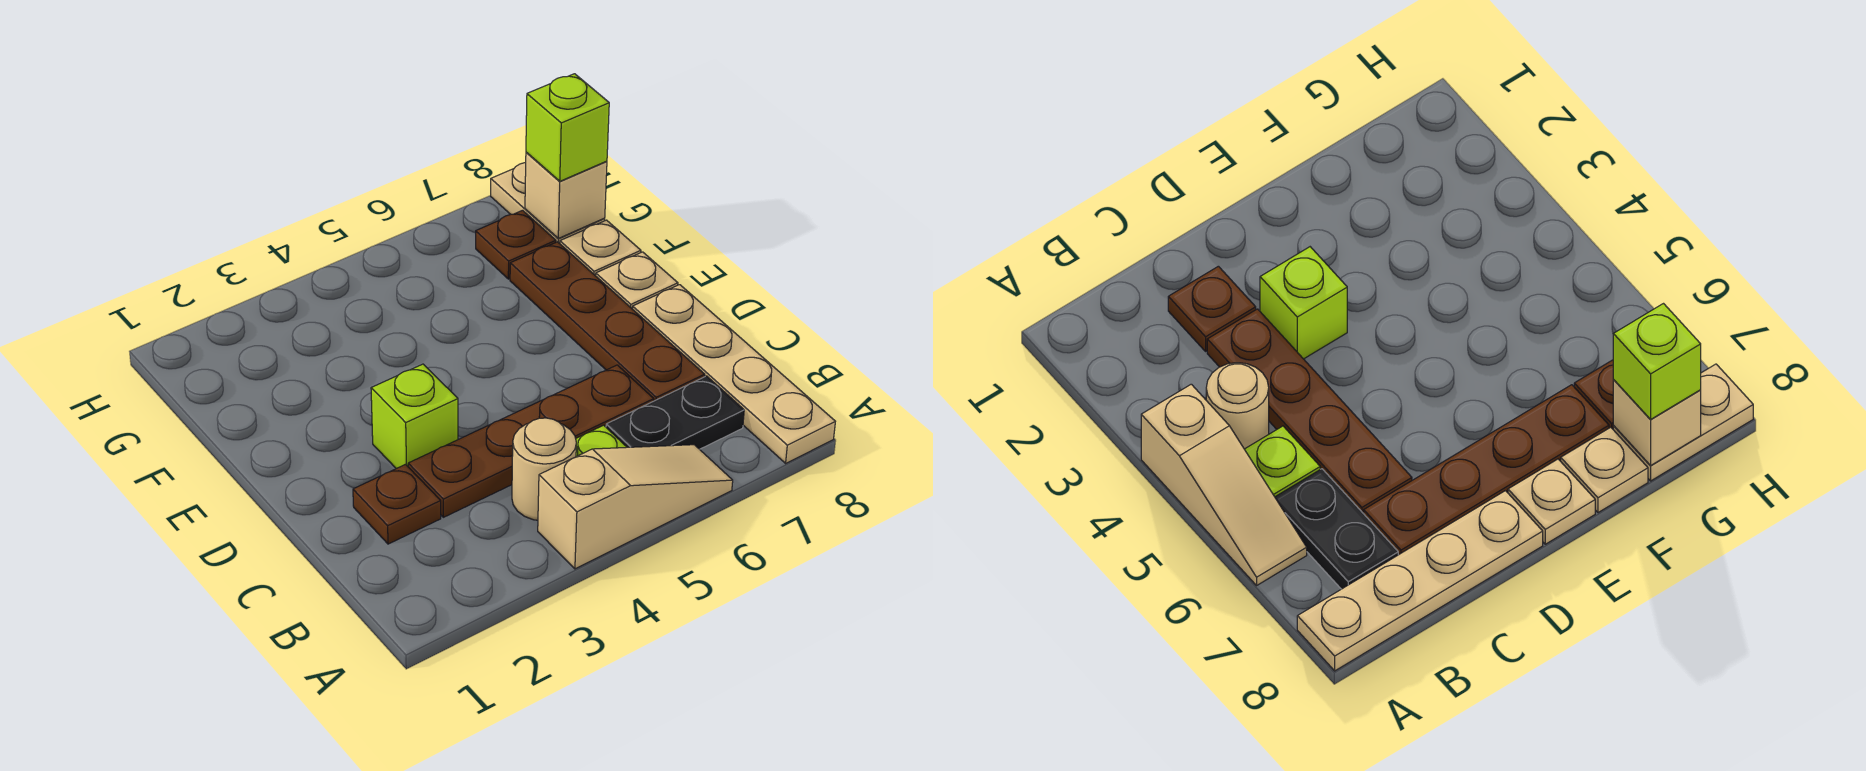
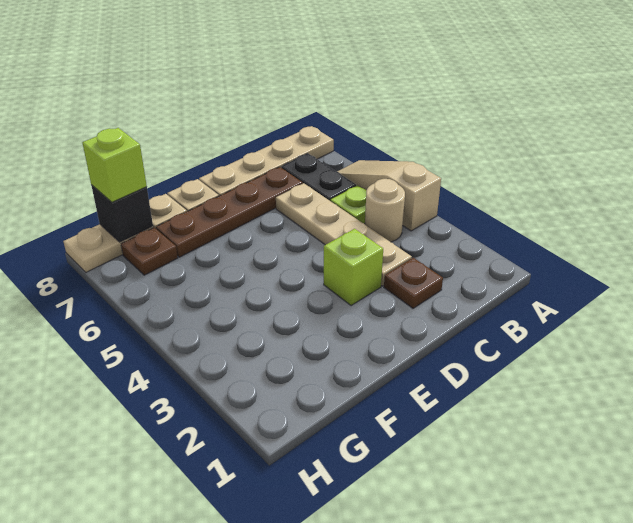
brown plate C3:C6 level 1 -> tan plate C3:C6 level 1
tan brick G8 level 2 -> black brick G8 level 2

